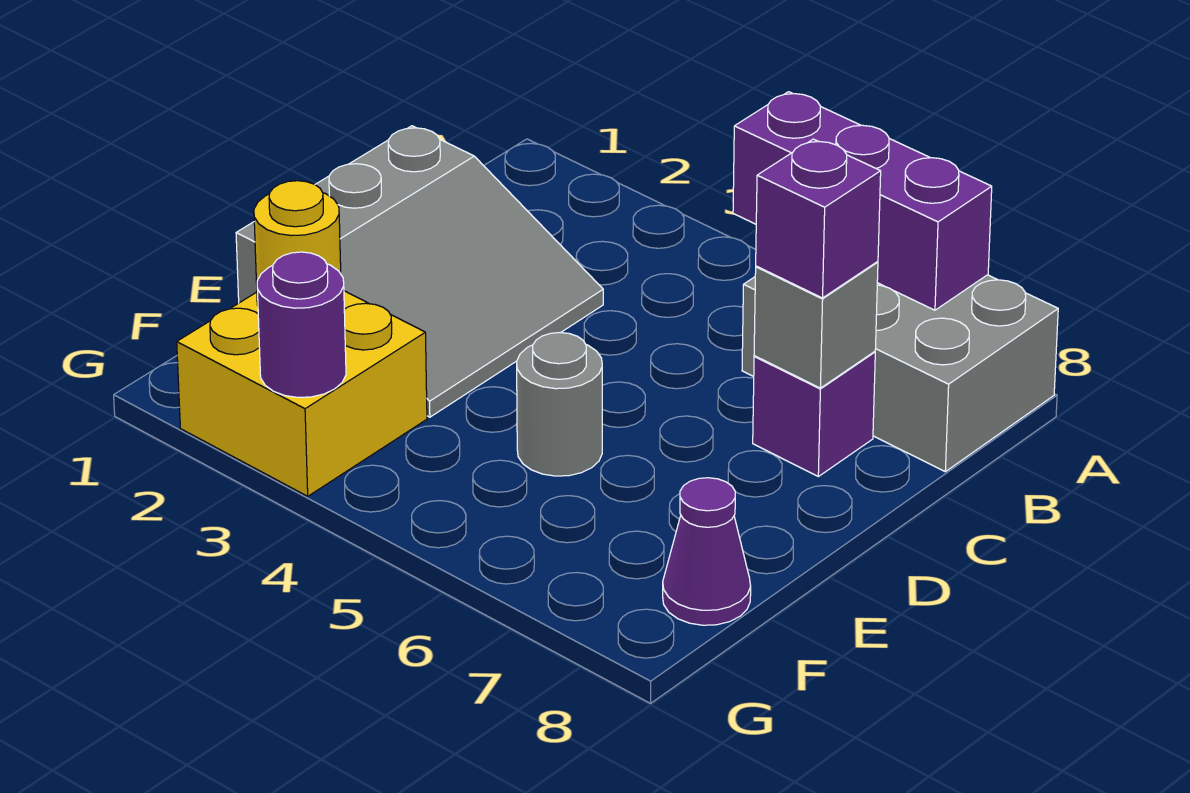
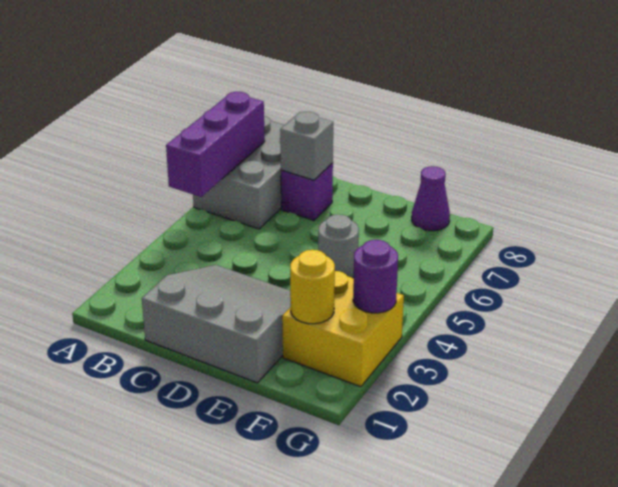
purple brick C7 level 3 -> none

